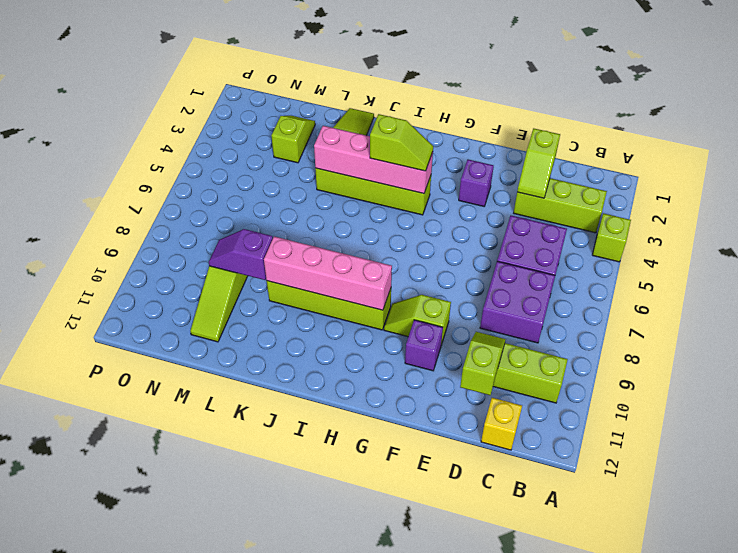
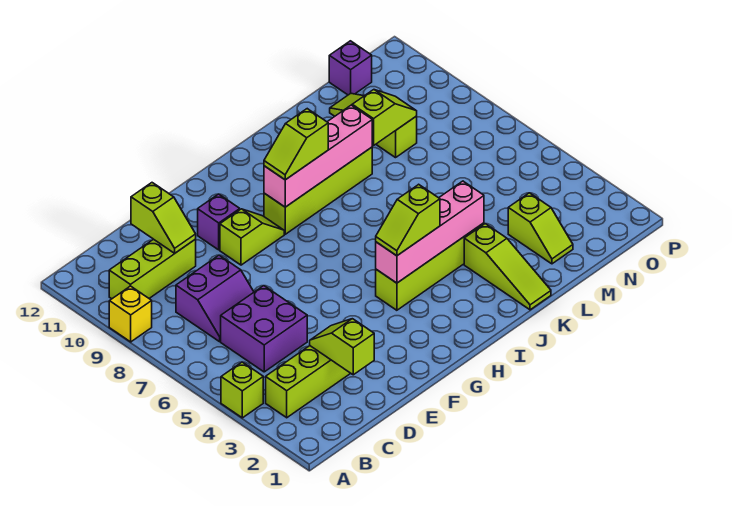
purple brick C7:D8 level 1 -> purple slope C7:D8 level 1 top 8
yellow brick C12 level 1 -> yellow brick A9 level 1
purple brick F3 level 1 -> purple brick N12 level 1
none -> lime slope H9:I9 level 3 top I
purple slope L9:M9 level 2 top L -> lime slope L9:M9 level 2 top L

